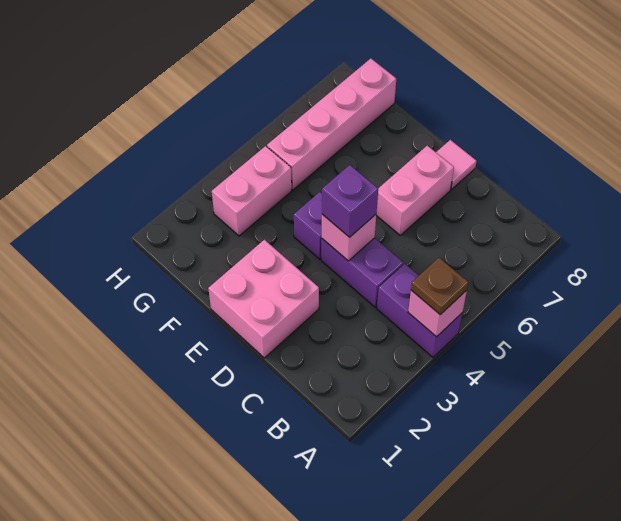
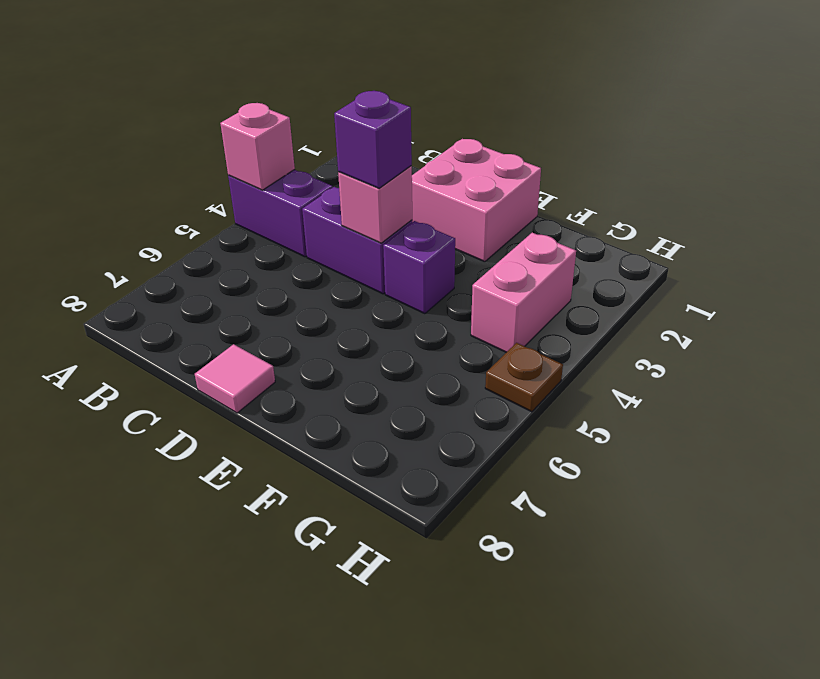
brown plate A4 level 3 -> brown plate H5 level 1
pink brick D6:D7 level 1 -> none
pink brick G5:G8 level 1 -> none

